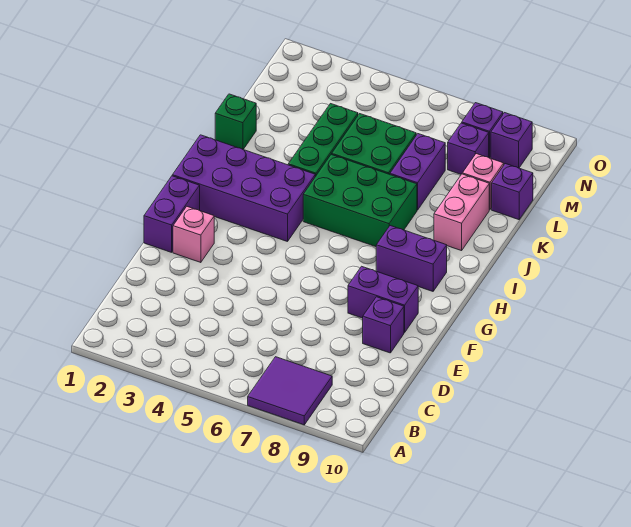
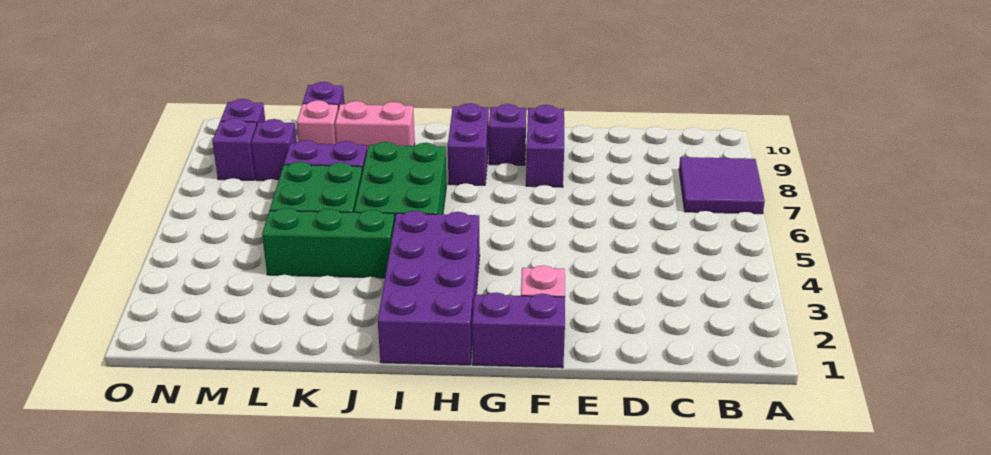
purple brick E9 level 1 -> purple brick G9 level 1
green brick K1 level 1 -> none

